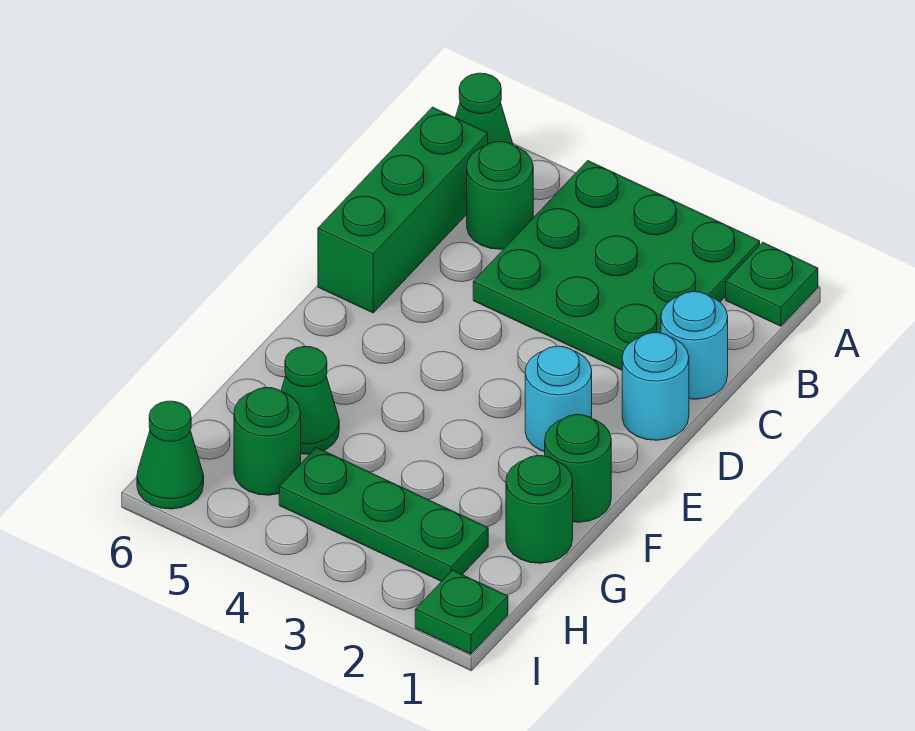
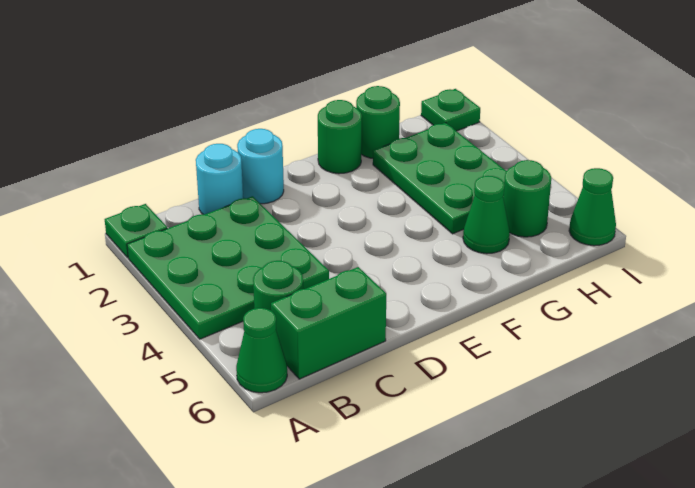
green brick B6:D6 level 1 -> green brick B6:C6 level 1
cyan round brick E2 level 1 -> none
green plate H2:H4 level 1 -> green plate G2:H4 level 1

